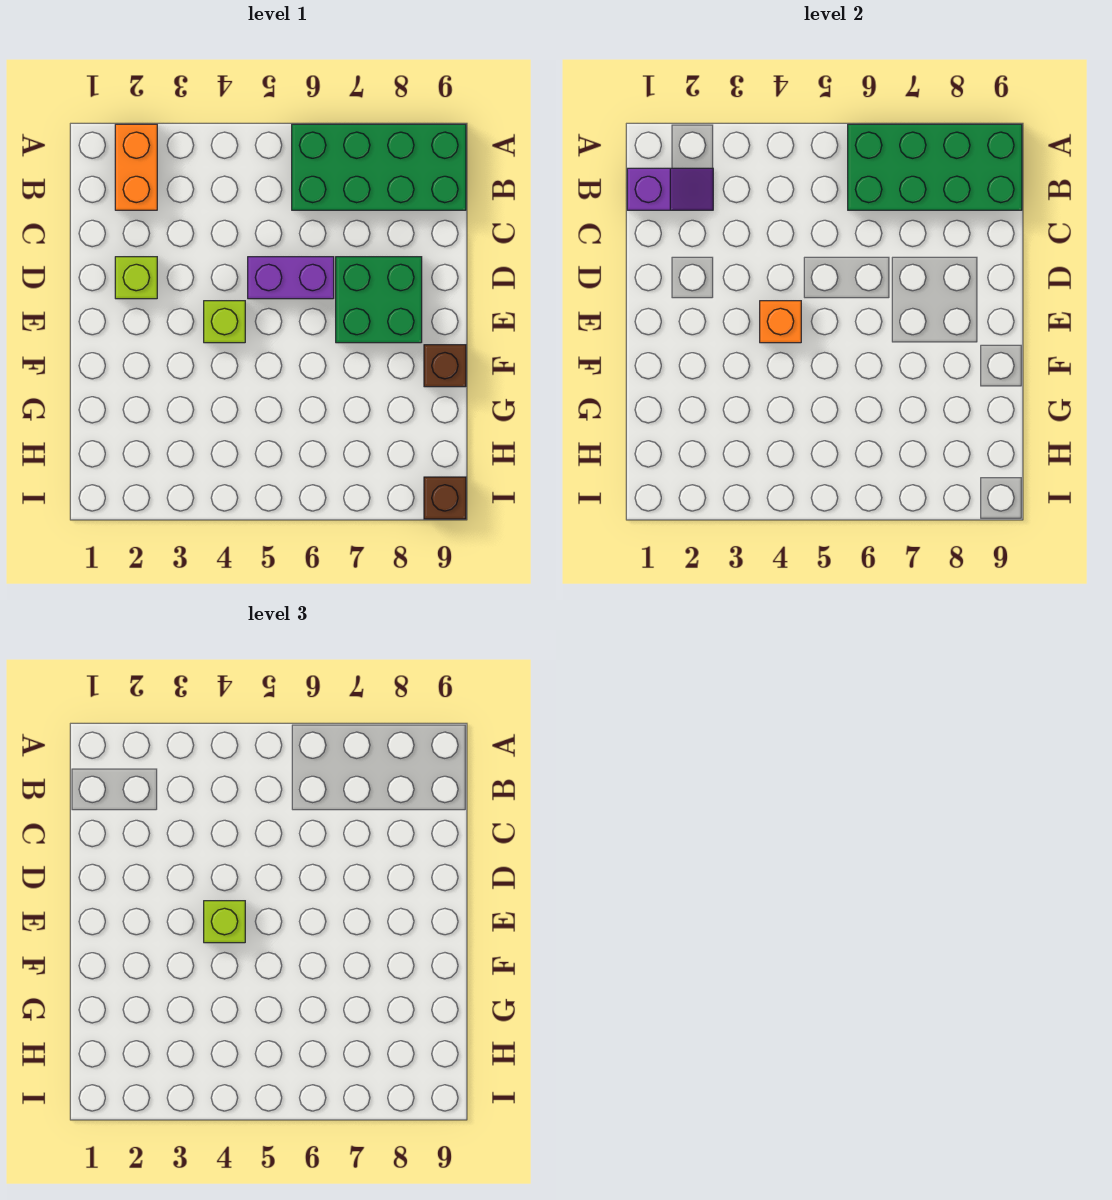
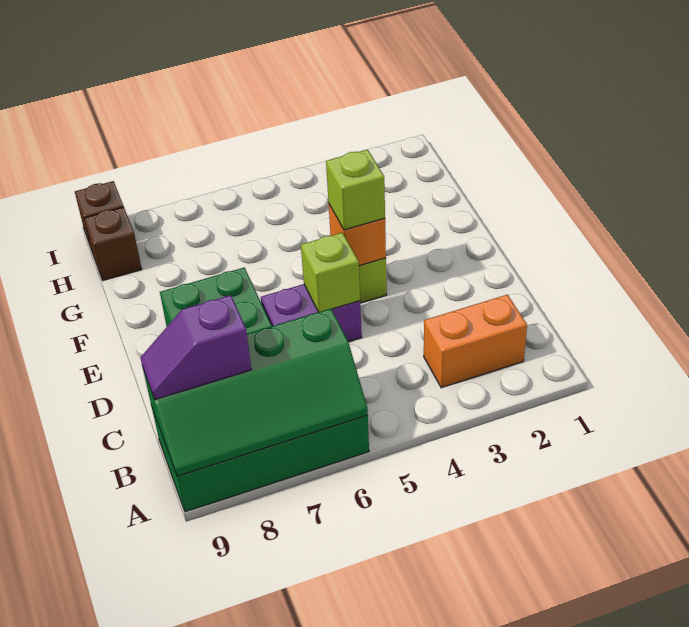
orange brick A2:B2 level 1 -> orange brick B2:B3 level 1
green brick A6:B9 level 2 -> green slope A6:B9 level 2 top B
purple slope B1:B2 level 2 top 1 -> purple slope B8:B9 level 3 top 8
lime brick D2 level 1 -> lime brick D5 level 2
brown brick F9 level 1 -> brown brick H9 level 1

